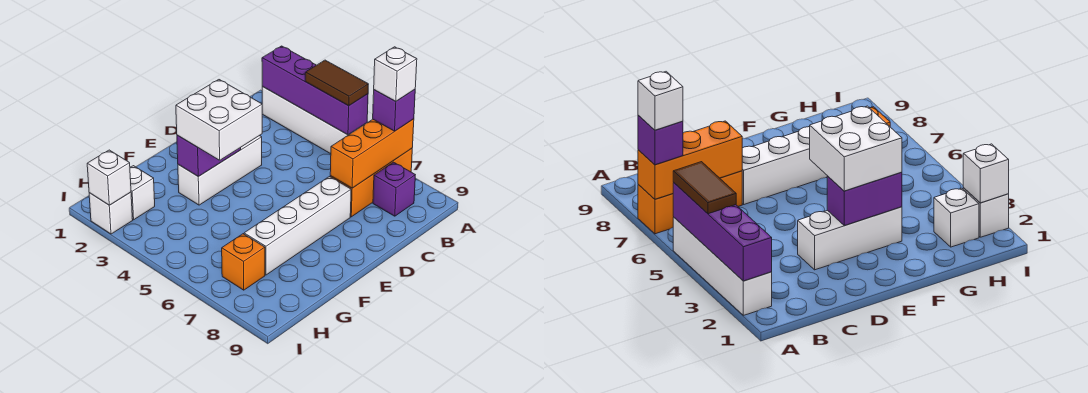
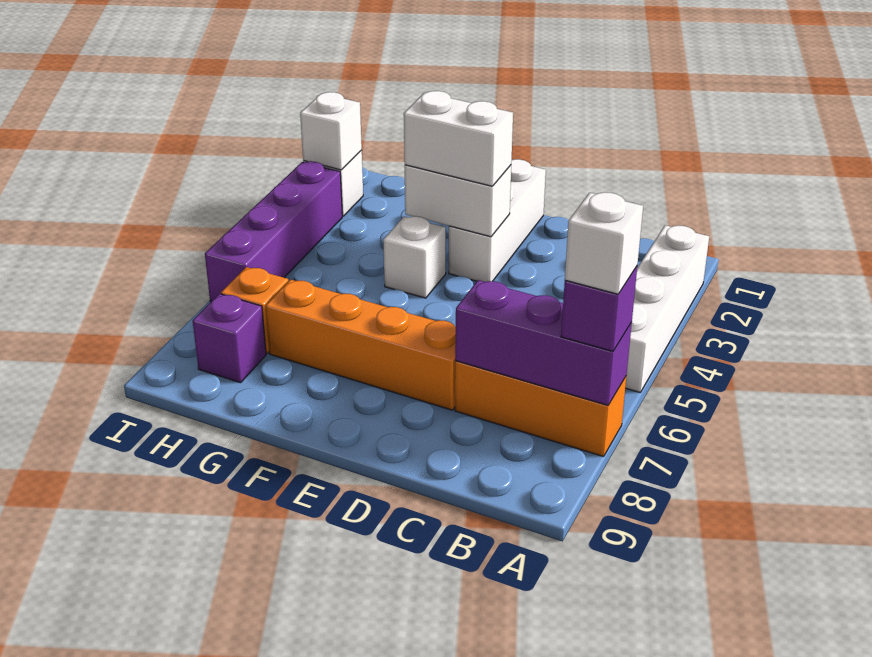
purple brick A2:A5 level 2 -> purple brick I3:I6 level 1
brown tile A4:A5 level 3 -> none
orange brick A7:C7 level 2 -> purple brick A7:C7 level 2
purple brick B8 level 1 -> purple brick H8 level 1
white brick D3:F3 level 1 -> white brick E1:E3 level 1
white brick D7:G7 level 1 -> orange brick D7:G7 level 1
purple brick E3:F3 level 2 -> white brick E3:F3 level 2
white brick E3:F4 level 3 -> white brick E3:F3 level 3
white brick H2 level 1 -> white brick F4 level 1

